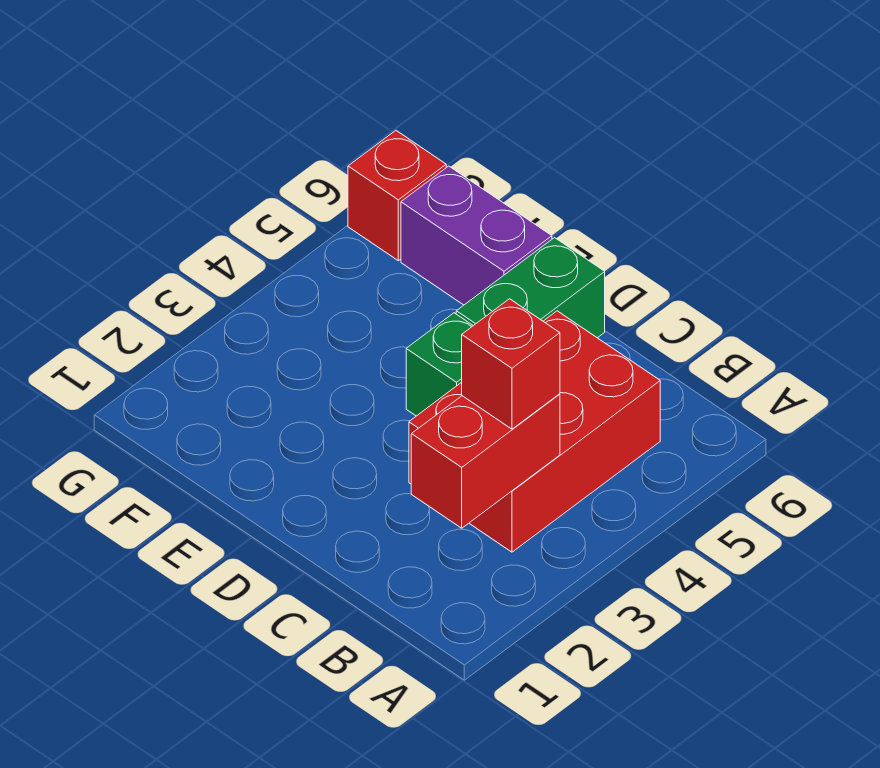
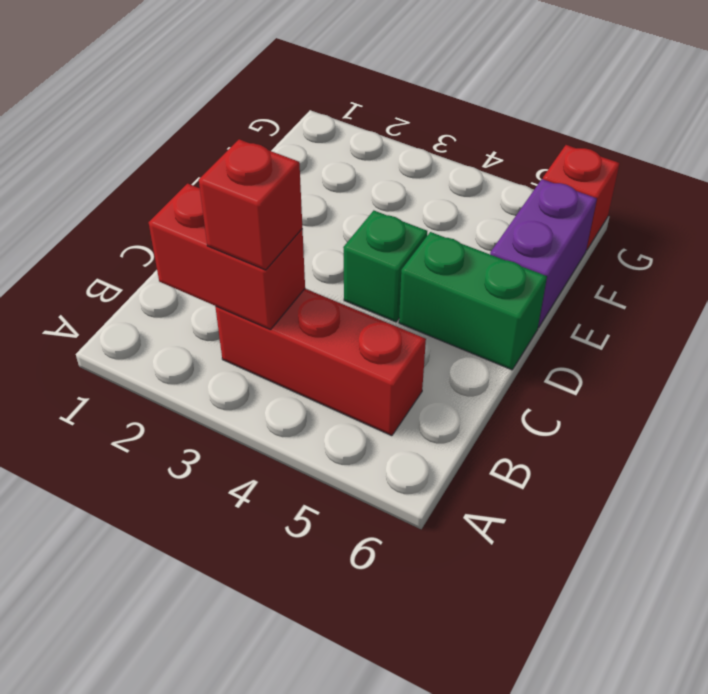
red brick B3:C5 level 1 -> red brick B3:B5 level 1

